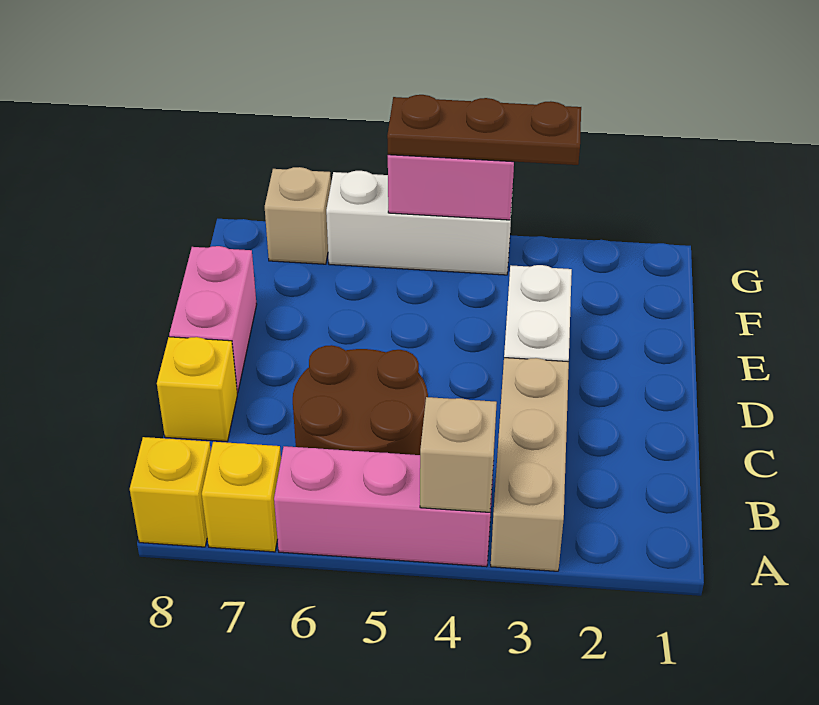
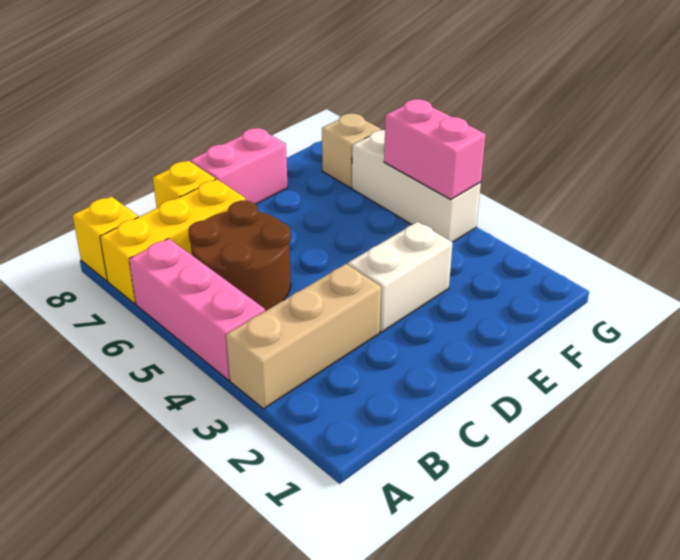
tan brick A4 level 2 -> none
yellow brick A7 level 1 -> yellow brick A7:C7 level 1
brown plate G3:G5 level 3 -> none

